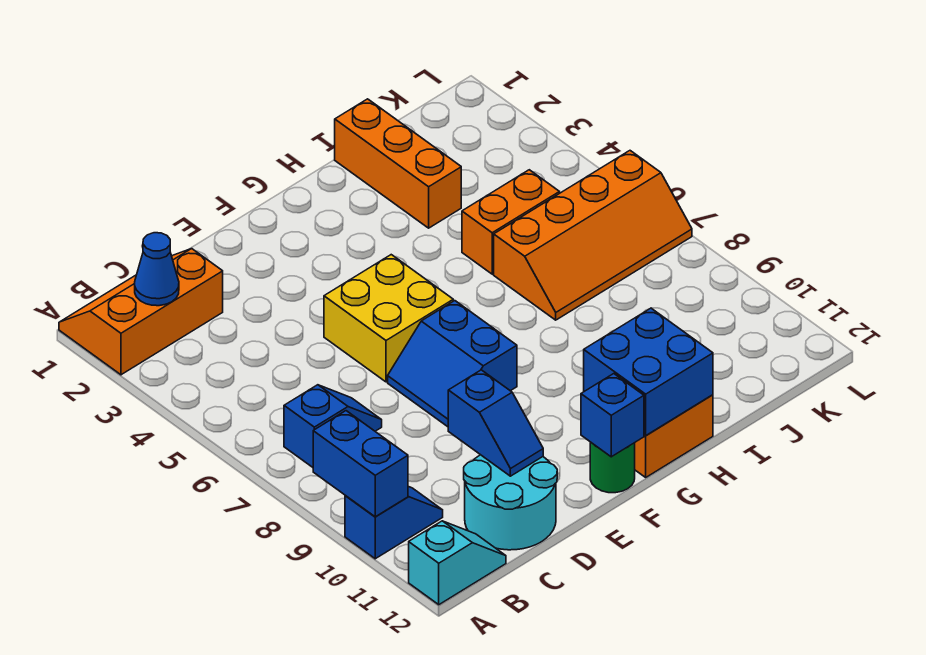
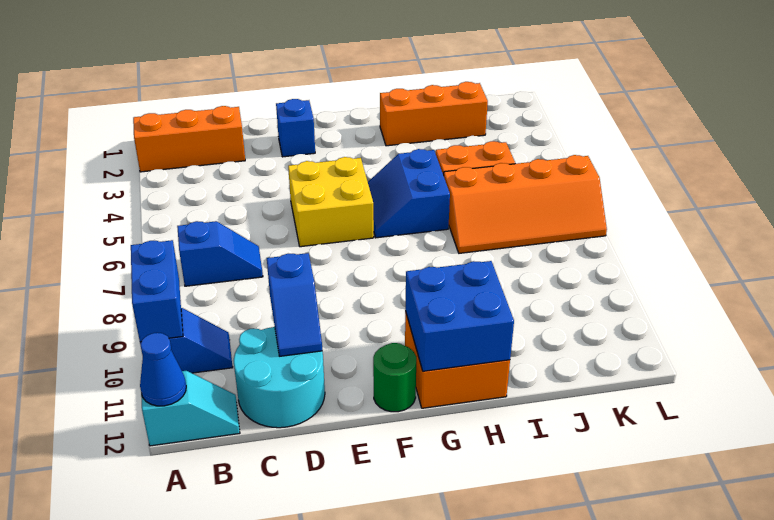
blue cone B2 level 2 -> blue cone A12 level 2
blue slope E7:F8 level 1 top F -> blue slope G5:H6 level 1 top H
blue brick F12 level 2 -> blue brick E2 level 1
orange brick I1:I3 level 1 -> orange brick H2:J2 level 1

